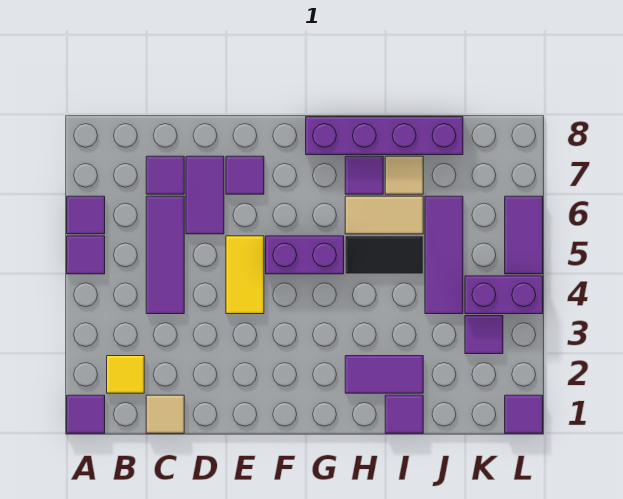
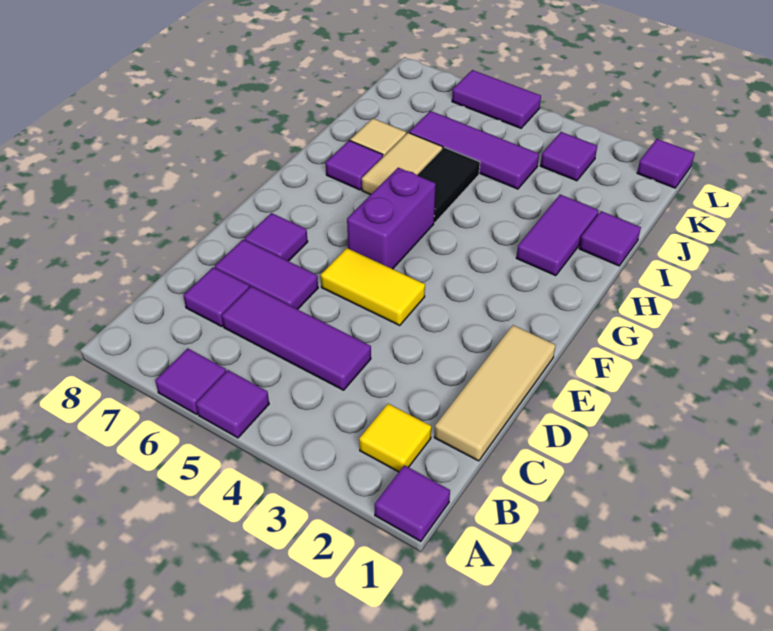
tan tile C1 level 1 -> tan tile C1:E1 level 1
purple brick G8:J8 level 1 -> none
purple brick K4:L4 level 1 -> none

